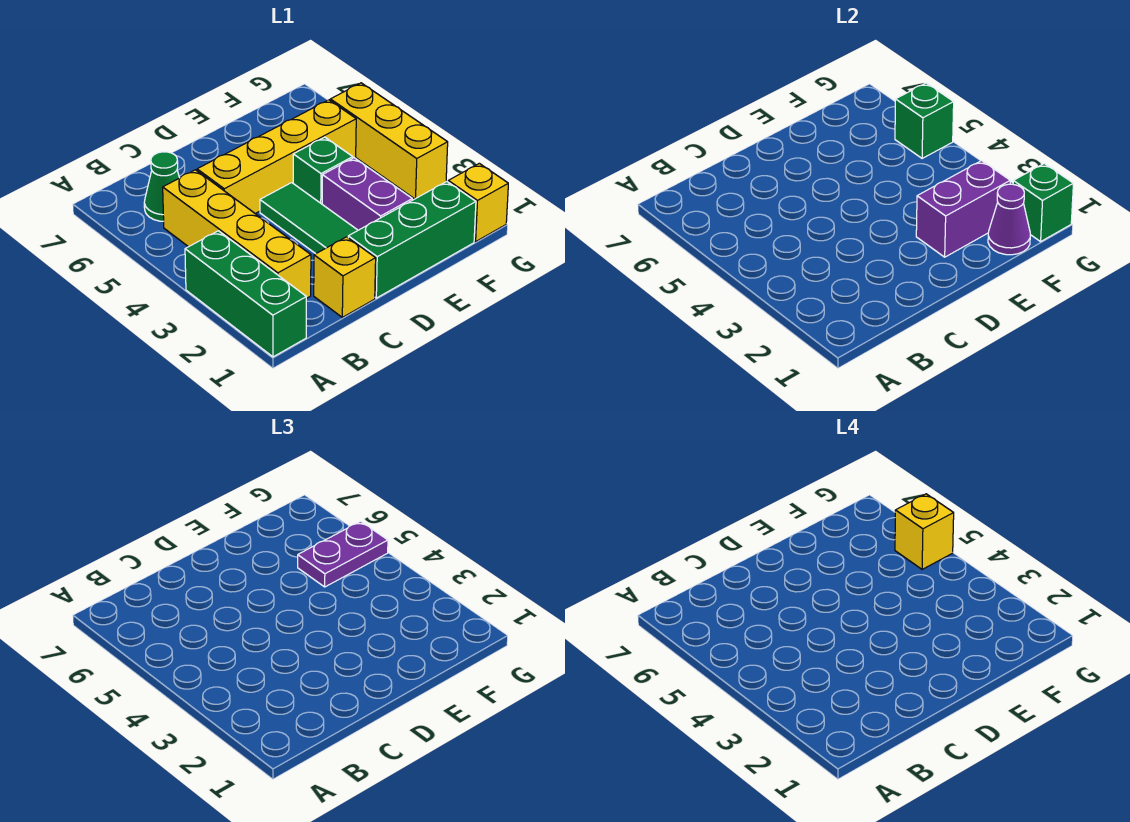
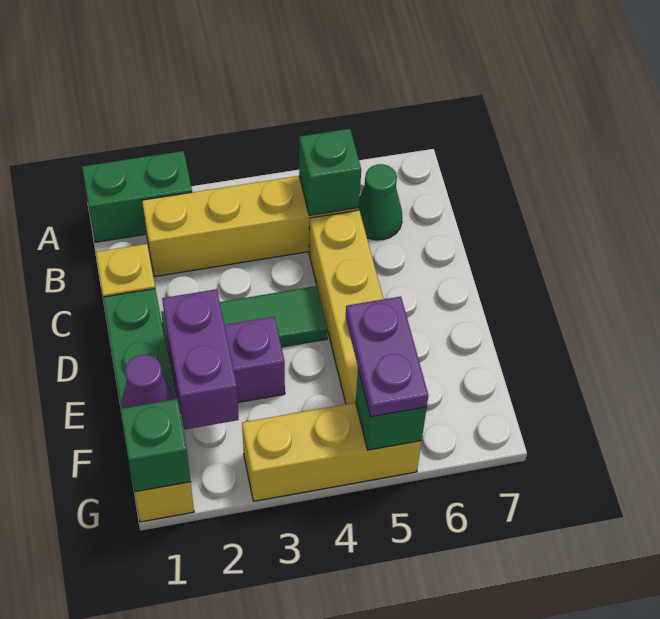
green brick A1:A3 level 1 -> green brick A1:A2 level 1
green brick E4 level 1 -> green brick B5 level 2
yellow brick G5 level 4 -> none

